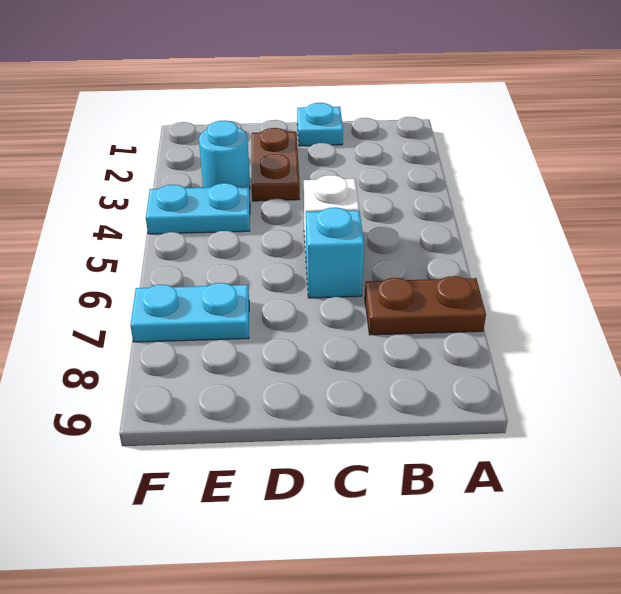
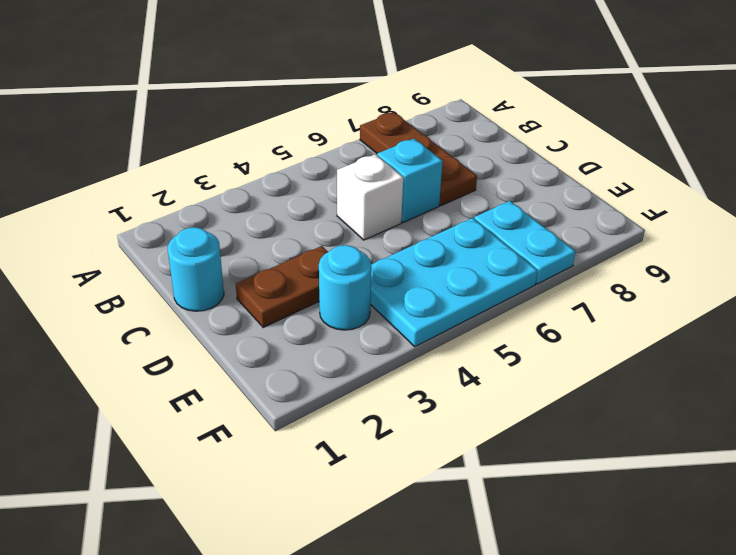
brown plate A7:B7 level 1 -> brown plate A7:C7 level 1
cyan plate C1 level 1 -> cyan round brick C1 level 1
cyan plate E4:F4 level 1 -> cyan plate E4:F6 level 1

